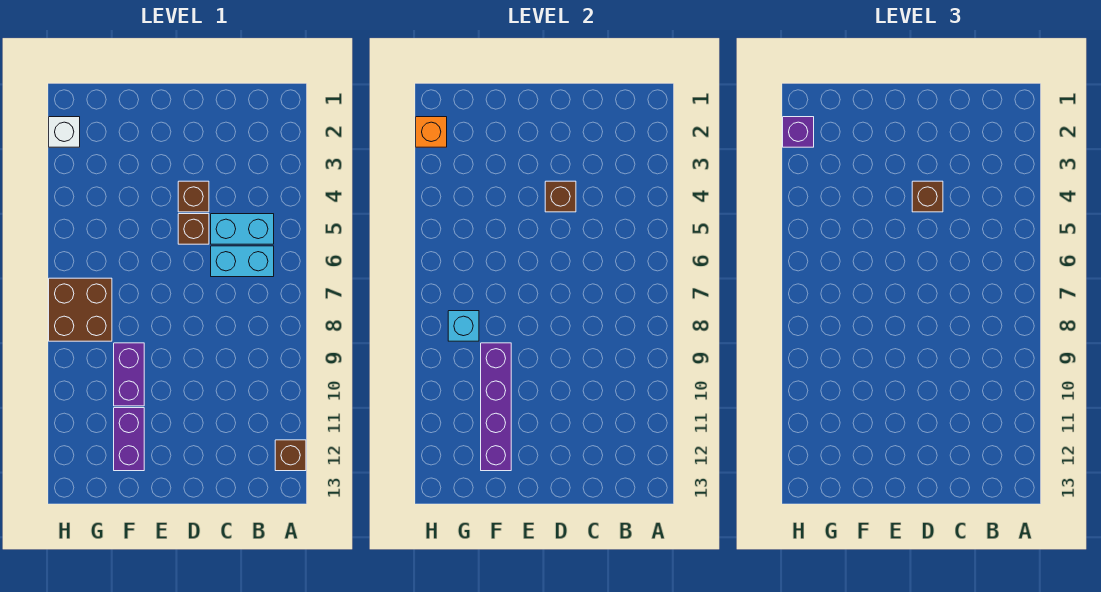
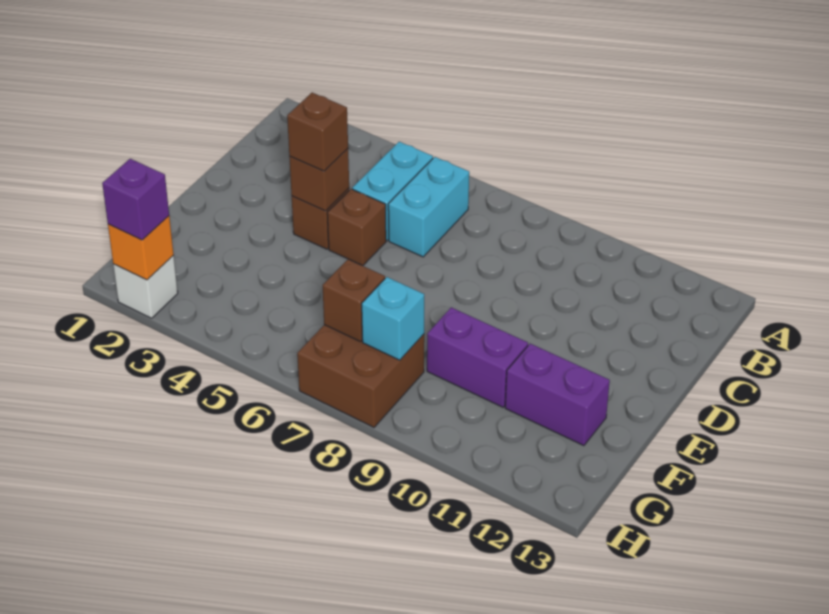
brown brick A12 level 1 -> brown brick G7 level 2
purple brick F9:F12 level 2 -> none

